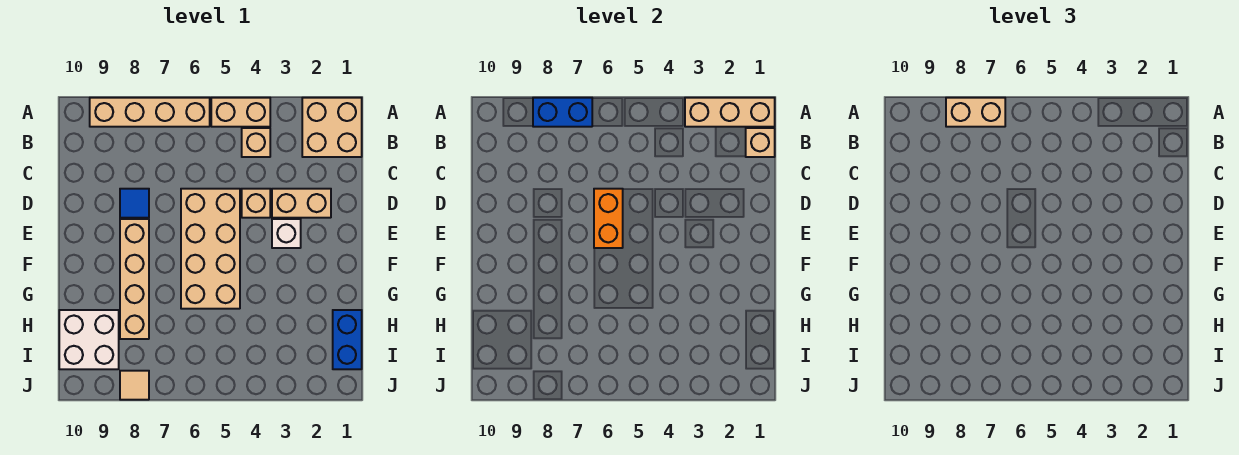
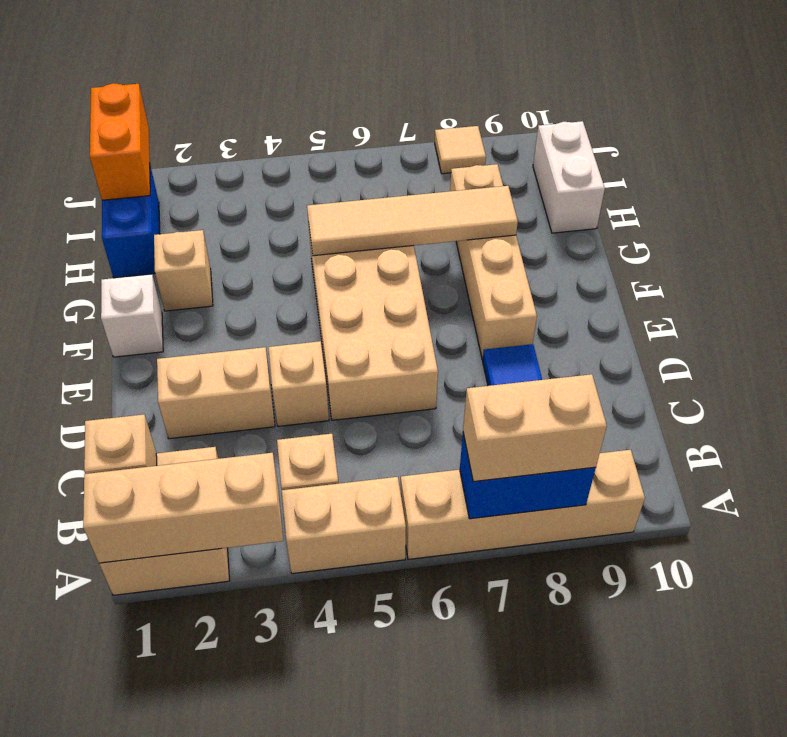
orange brick D6:E6 level 2 -> orange brick I1:J1 level 2
white brick E3 level 1 -> white brick F1 level 1
none -> tan brick G2 level 1
none -> tan tile G5:G8 level 2
white brick H9:I10 level 1 -> white brick H10:I10 level 1

